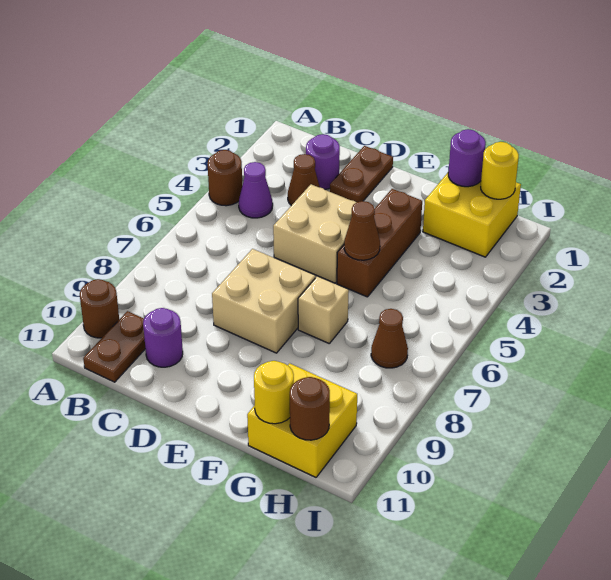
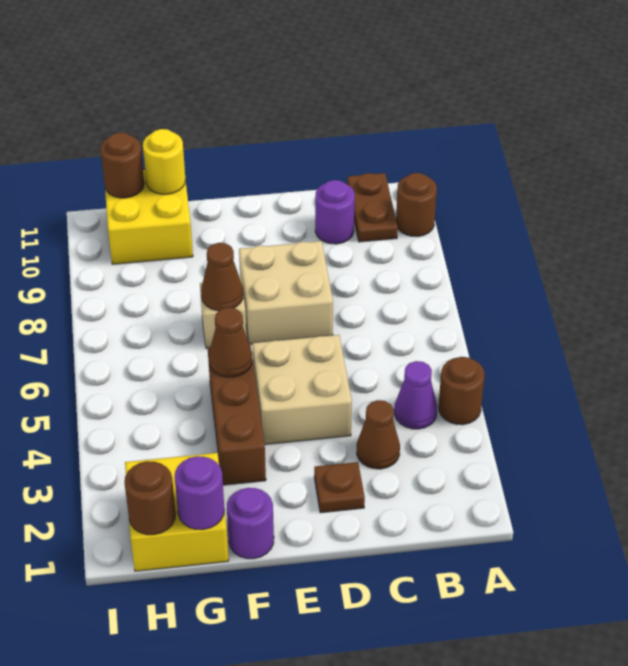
purple round brick C2 level 1 -> purple round brick F1 level 1
brown plate D1:D2 level 1 -> brown plate D2 level 1
yellow round brick H1 level 2 -> brown round brick H1 level 2
brown cone H7 level 1 -> brown cone F7 level 2

